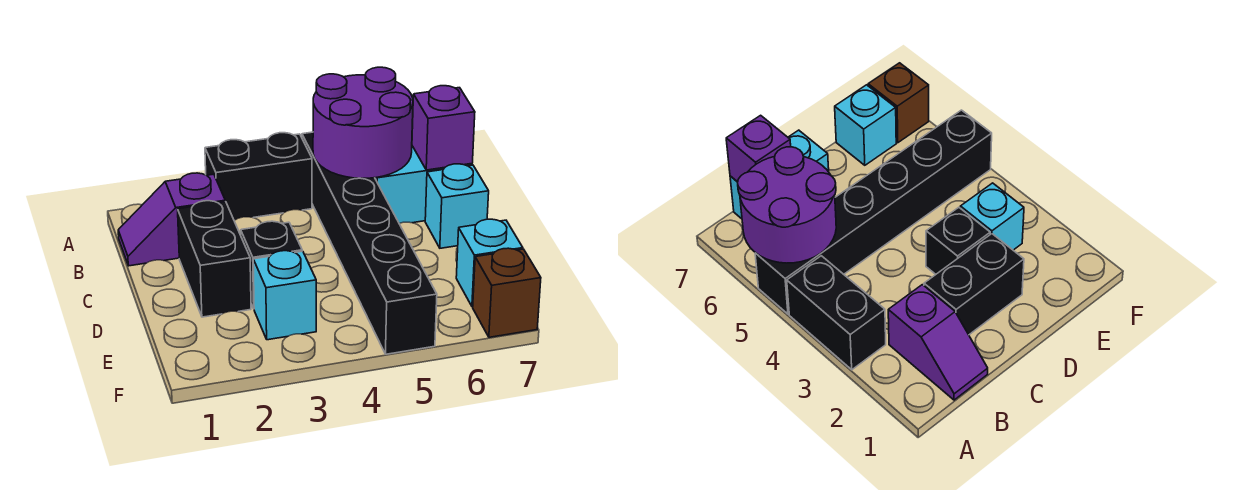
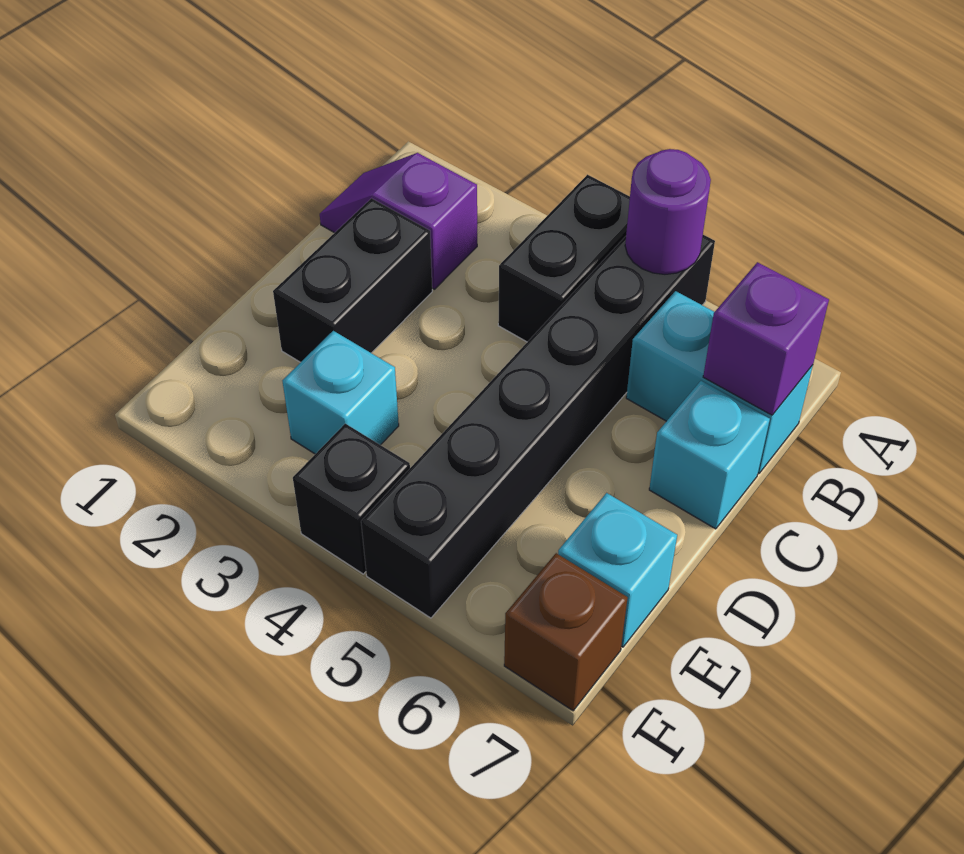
black brick A3:A4 level 1 -> black brick A4:B4 level 1
purple round brick A5:B6 level 2 -> purple round brick A5 level 2
black brick D3 level 1 -> black brick F4 level 1

